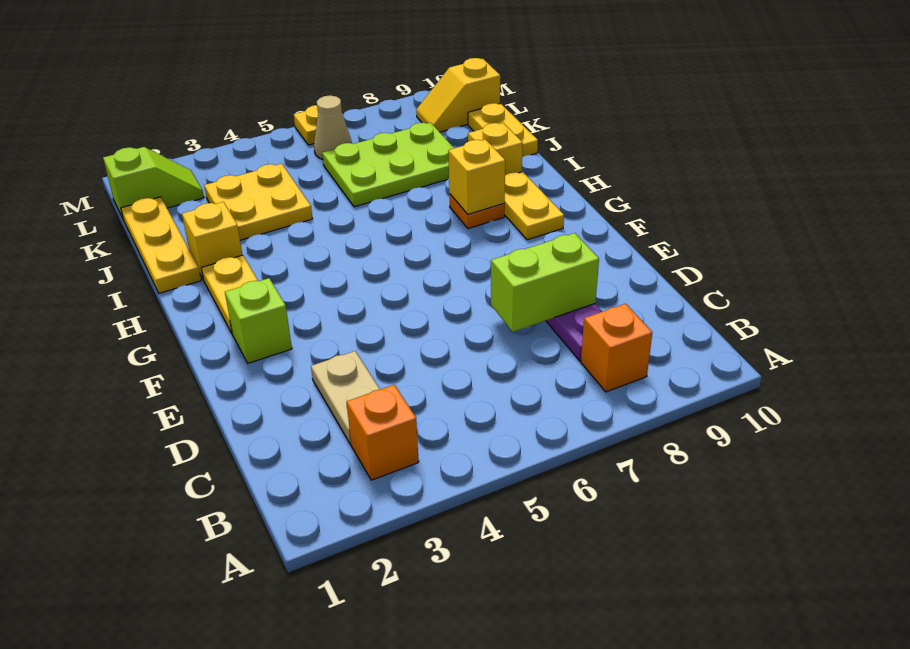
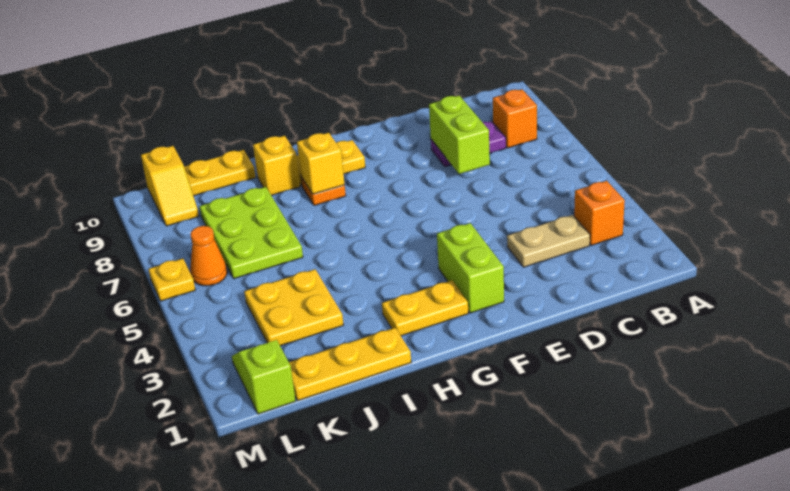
lime brick F2 level 1 -> lime brick F2:F3 level 1
yellow brick I2 level 1 -> none
tan cone L6 level 1 -> orange cone L6 level 1

